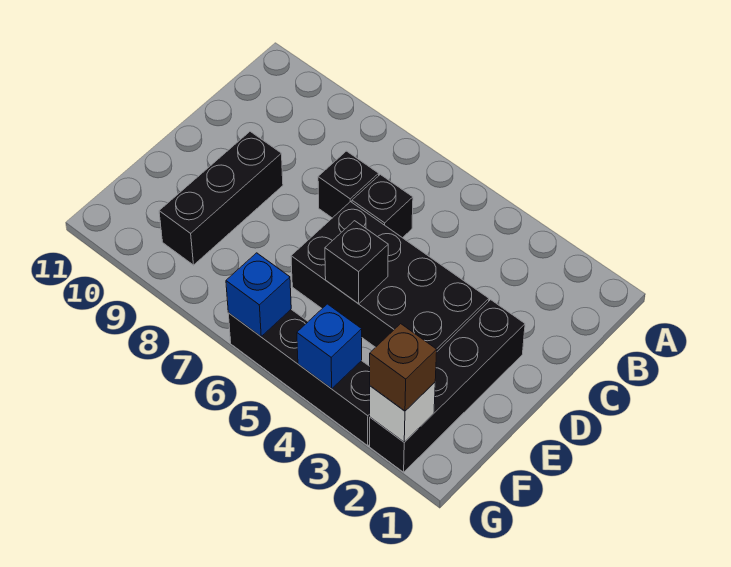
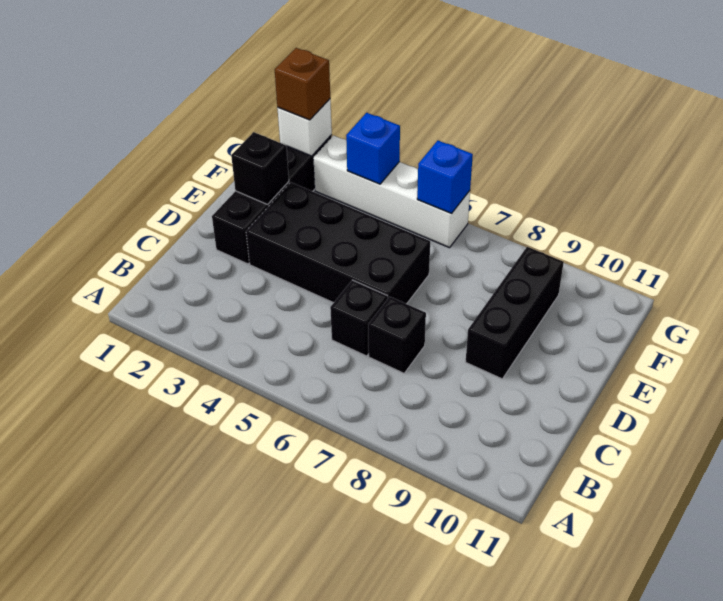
black brick E5 level 2 -> black brick E2 level 2
black brick G3:G6 level 1 -> white brick G3:G6 level 1

